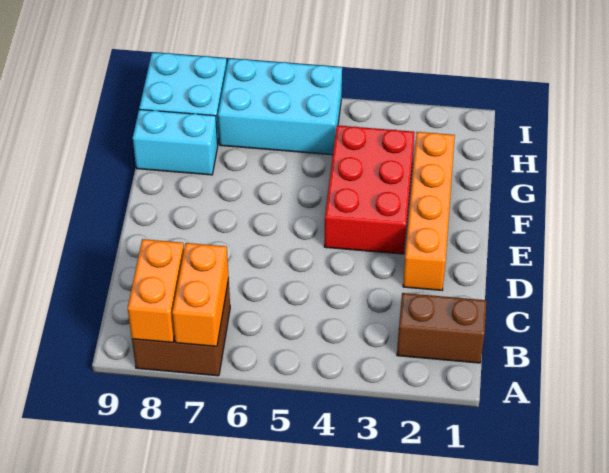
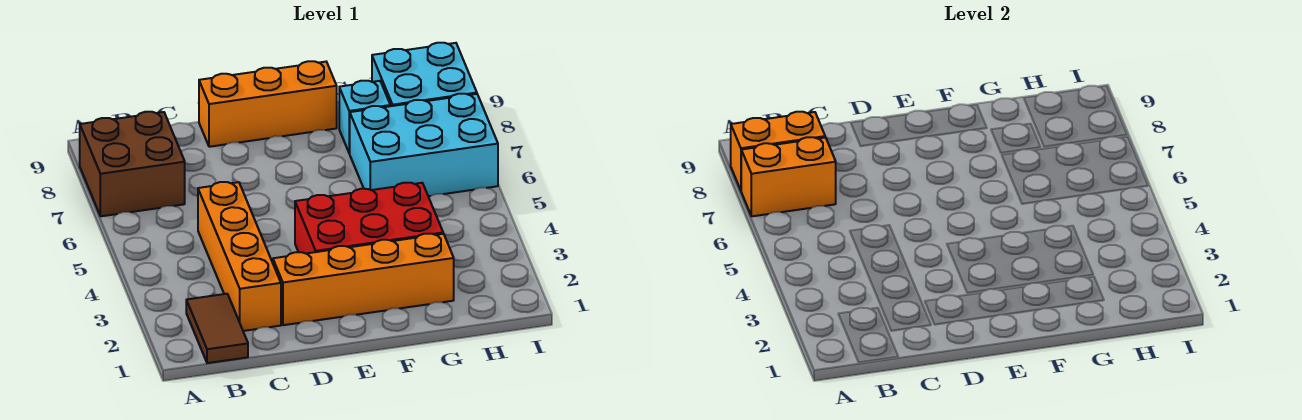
brown brick B1:B2 level 1 -> brown tile B1:B2 level 1
none -> orange brick C2:C5 level 1
none -> orange brick D9:F9 level 1
cyan brick G8:G9 level 1 -> cyan brick G8 level 1
cyan brick H5:I7 level 1 -> cyan brick G6:I7 level 1

